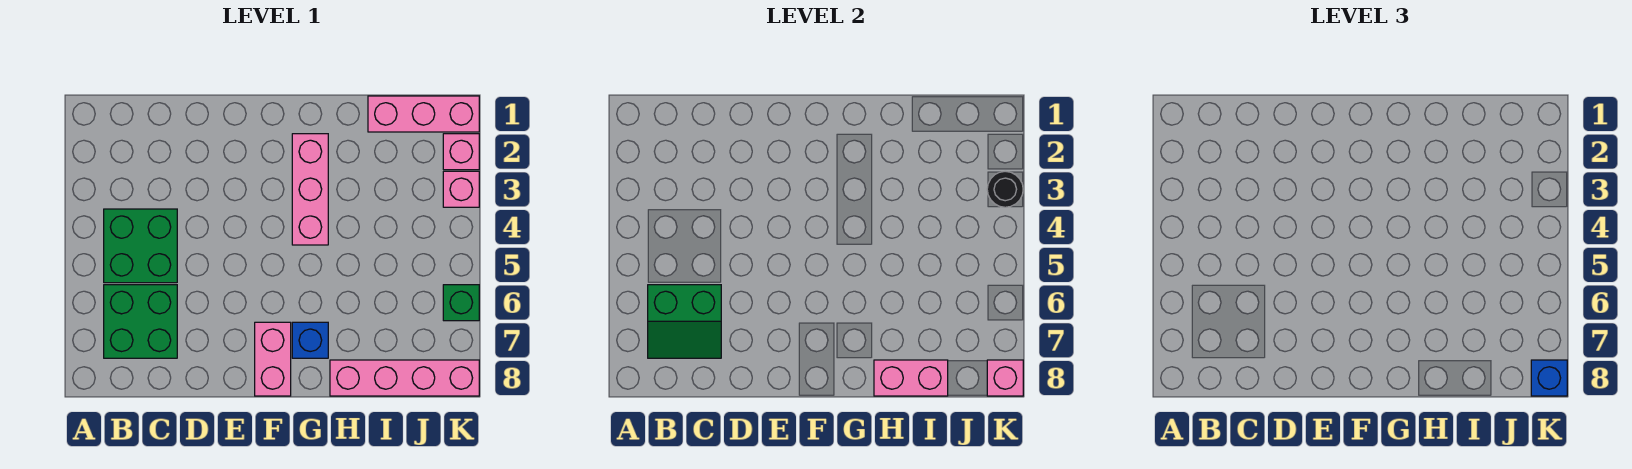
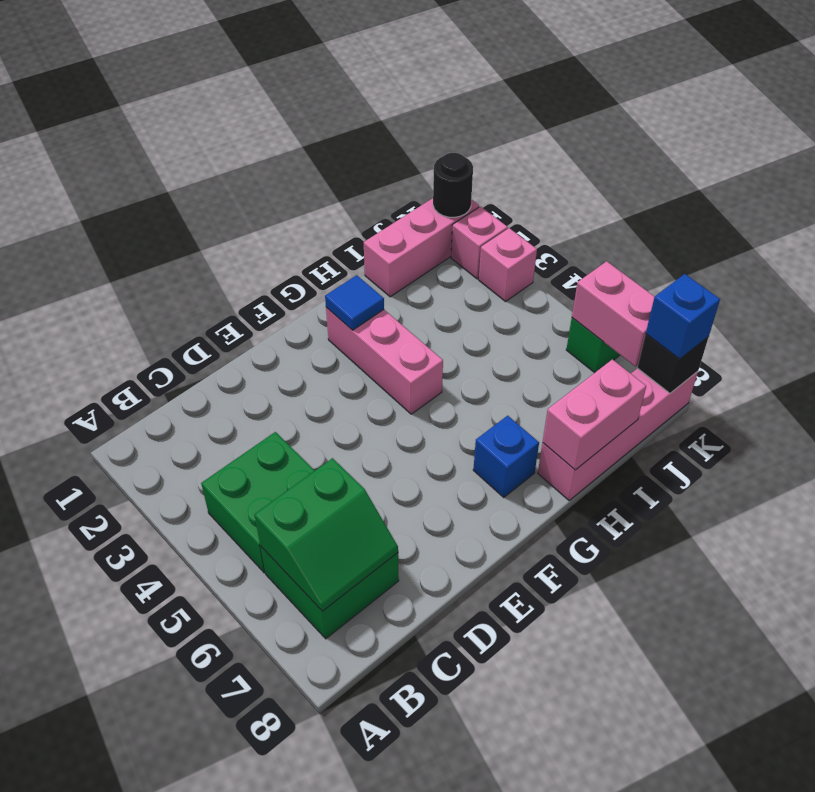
pink brick F7:F8 level 1 -> pink brick K6:K7 level 2
none -> blue tile G2 level 2
black round brick K3 level 2 -> black round brick K1 level 2
pink brick K8 level 2 -> black brick K8 level 2

